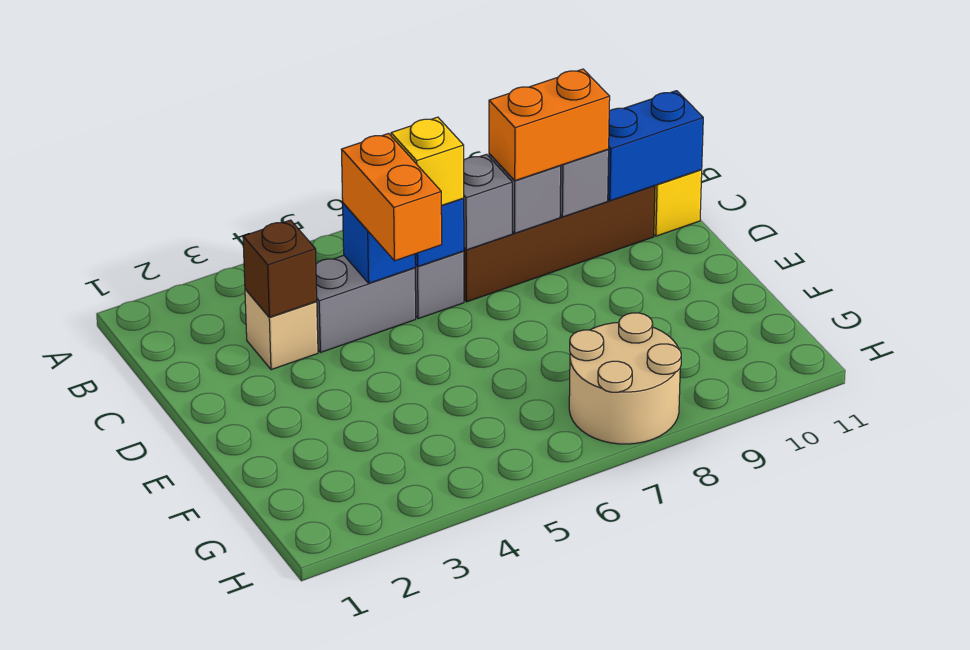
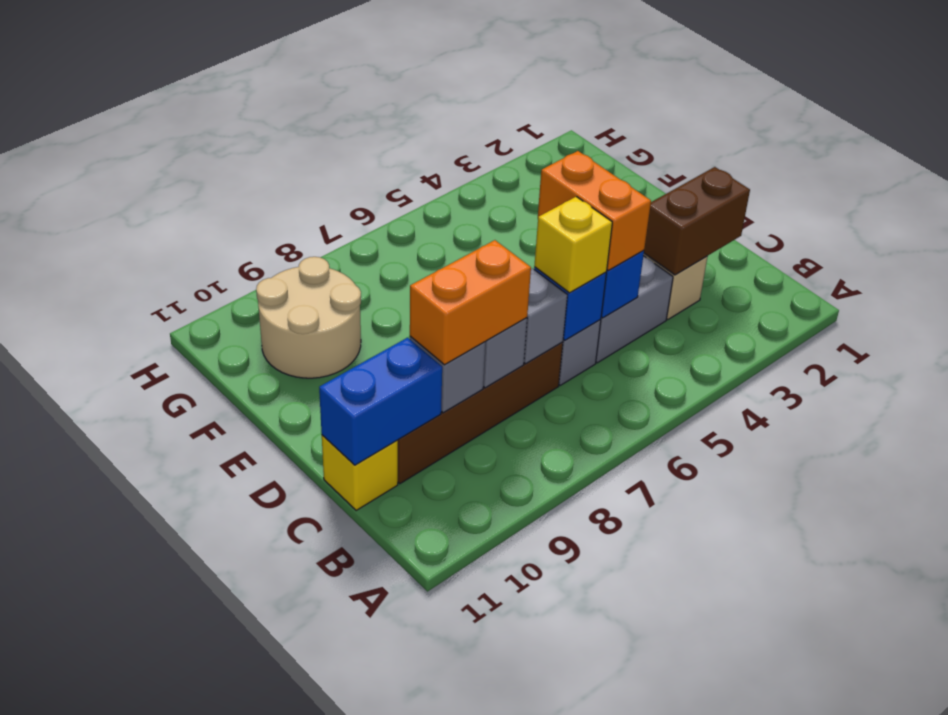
brown brick C3 level 2 -> brown brick C2:C3 level 2
tan round brick G7:H8 level 1 -> tan round brick F9:G10 level 1

